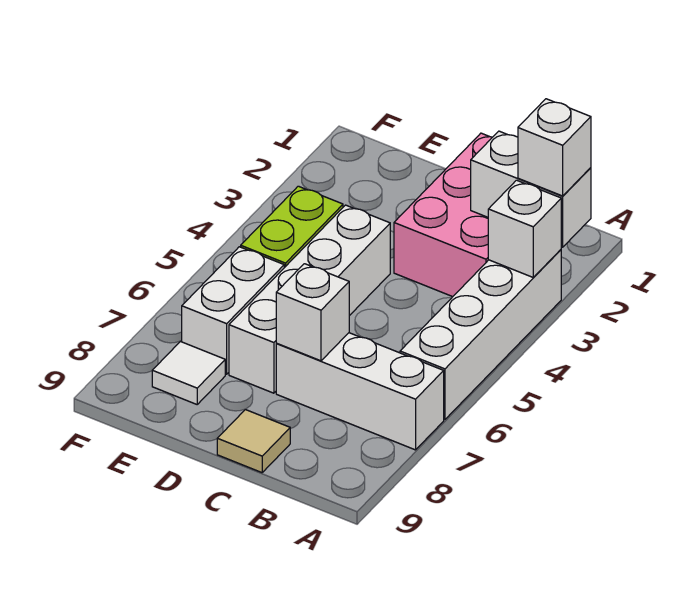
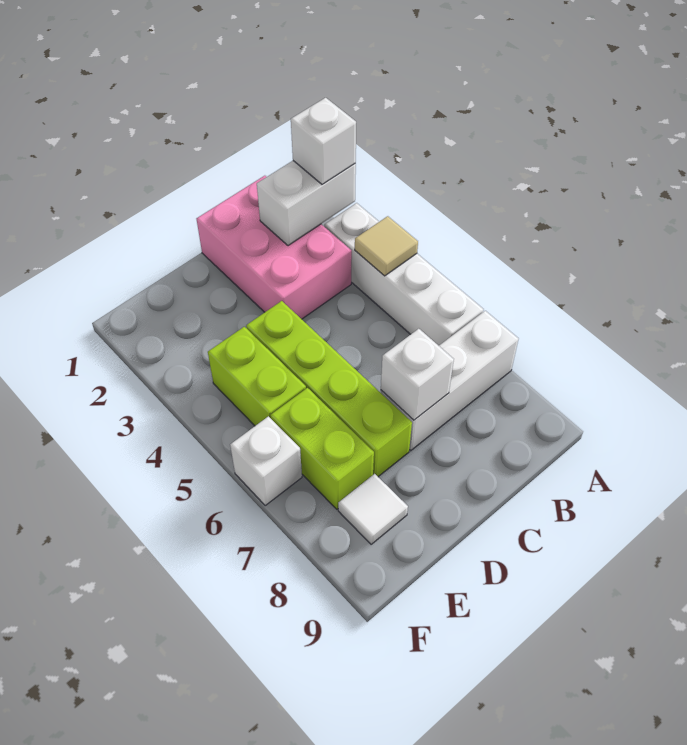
white brick A3 level 2 -> white brick F6 level 1
tan tile C9 level 1 -> tan tile A4 level 2
white brick D4:D7 level 1 -> lime brick D4:D7 level 1
white brick E6:E7 level 1 -> lime brick E6:E7 level 1

